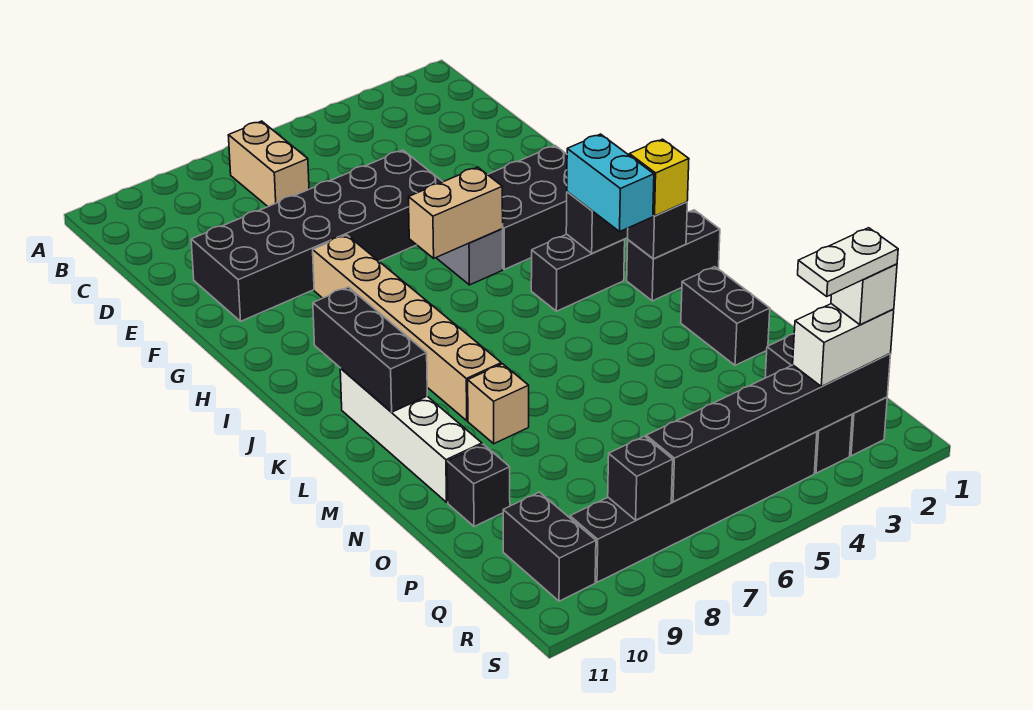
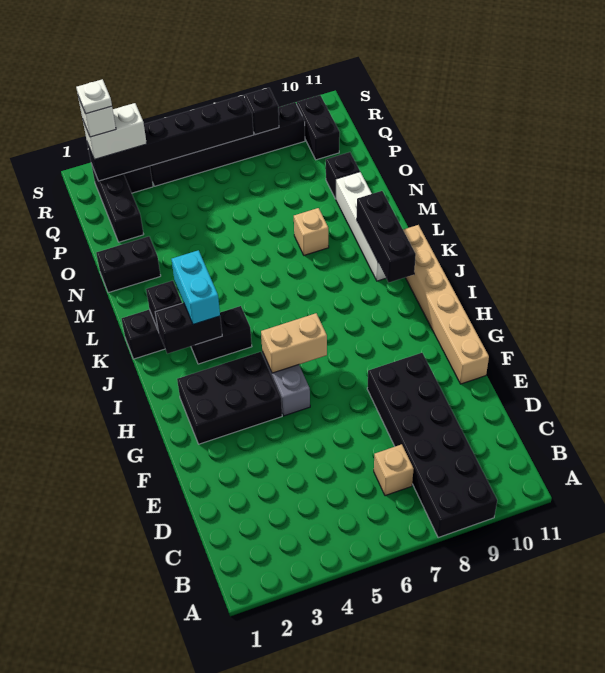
tan brick B7:C7 level 1 -> tan brick C7 level 1
black brick E5:F10 level 1 -> black brick A8:F9 level 1
tan brick G8:L8 level 1 -> tan brick F11:K11 level 1
yellow brick K2 level 3 -> none
black brick M2:N2 level 1 -> black brick N1:N2 level 1
white plate R2:R3 level 5 -> white plate R2 level 5

